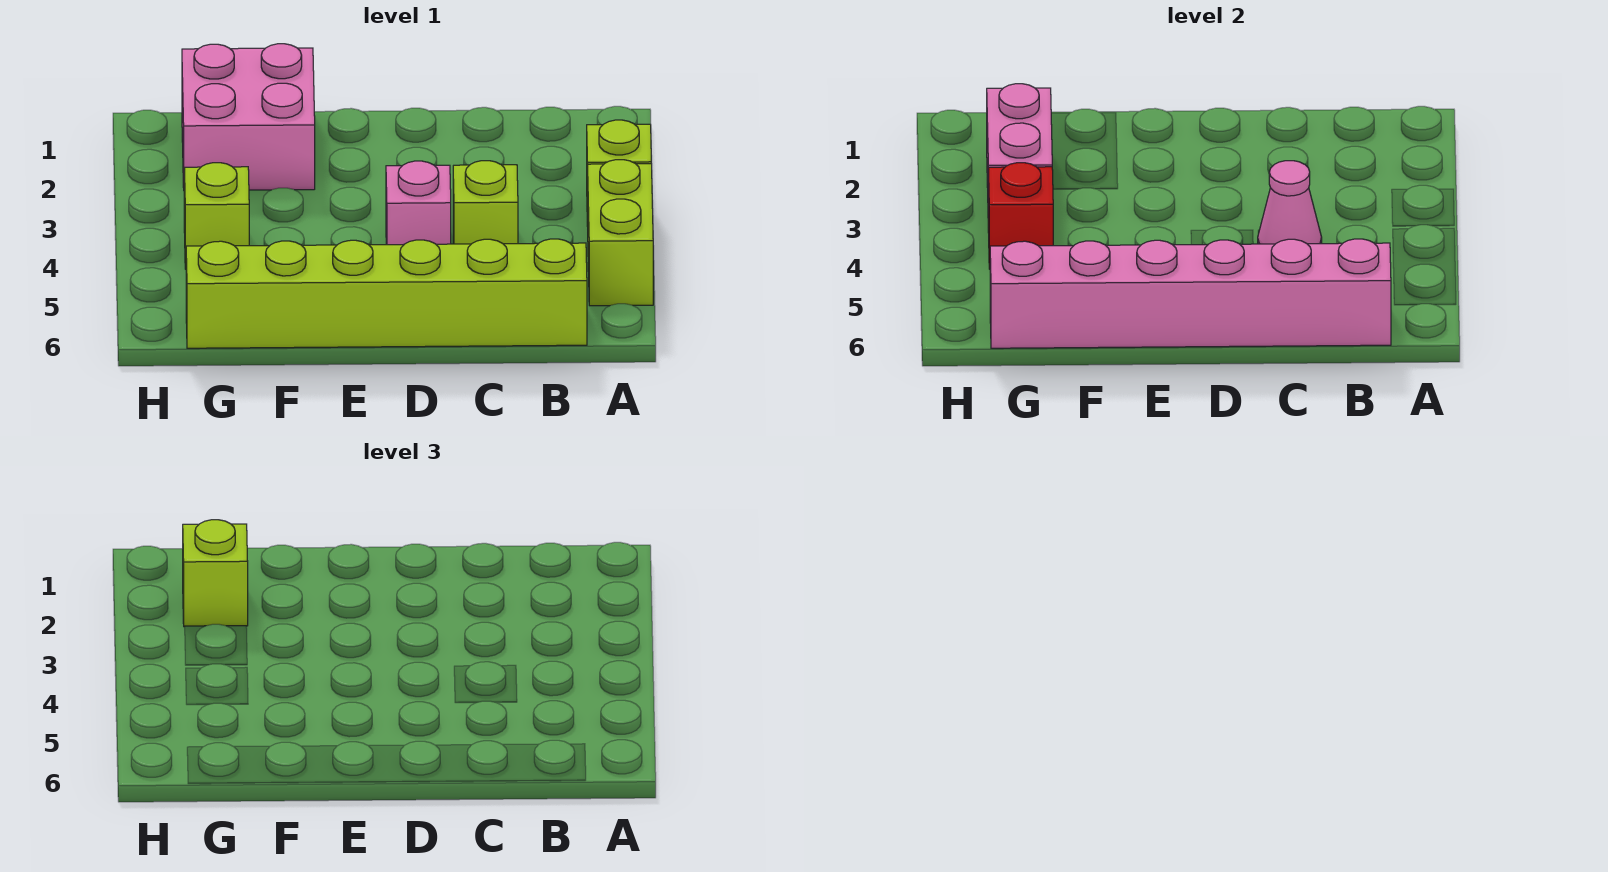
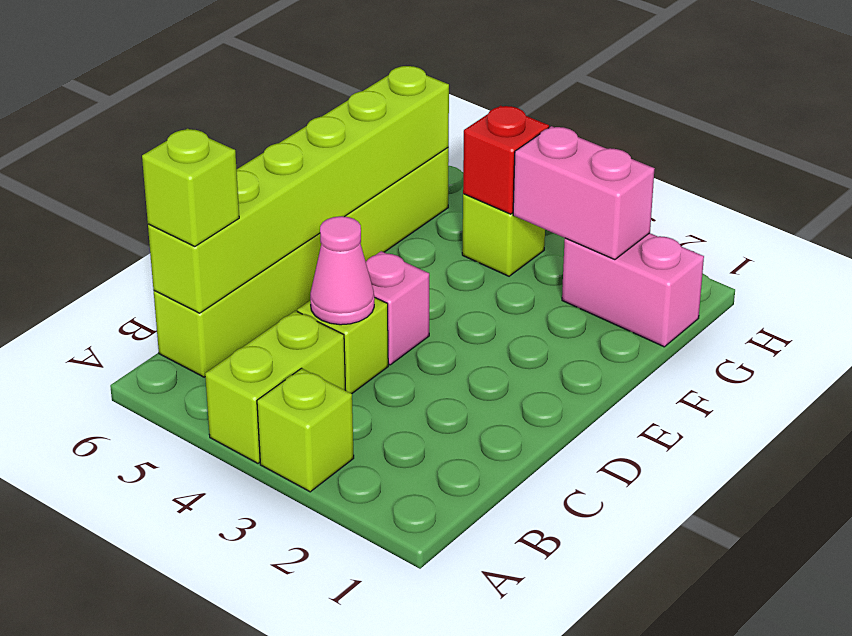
lime brick A4:A5 level 1 -> lime brick A4:B4 level 1
pink brick B6:G6 level 2 -> lime brick B6:G6 level 2
pink brick F1:G2 level 1 -> pink brick G1:G2 level 1
lime brick G2 level 3 -> lime brick B6 level 3

